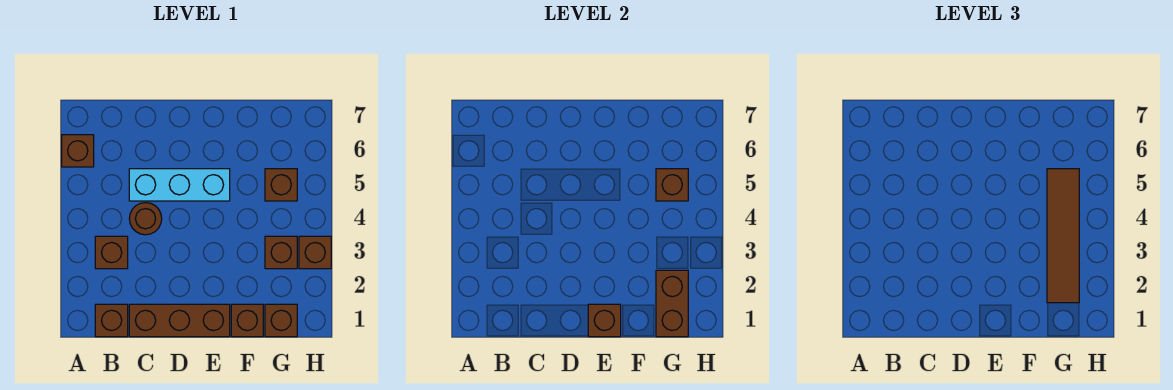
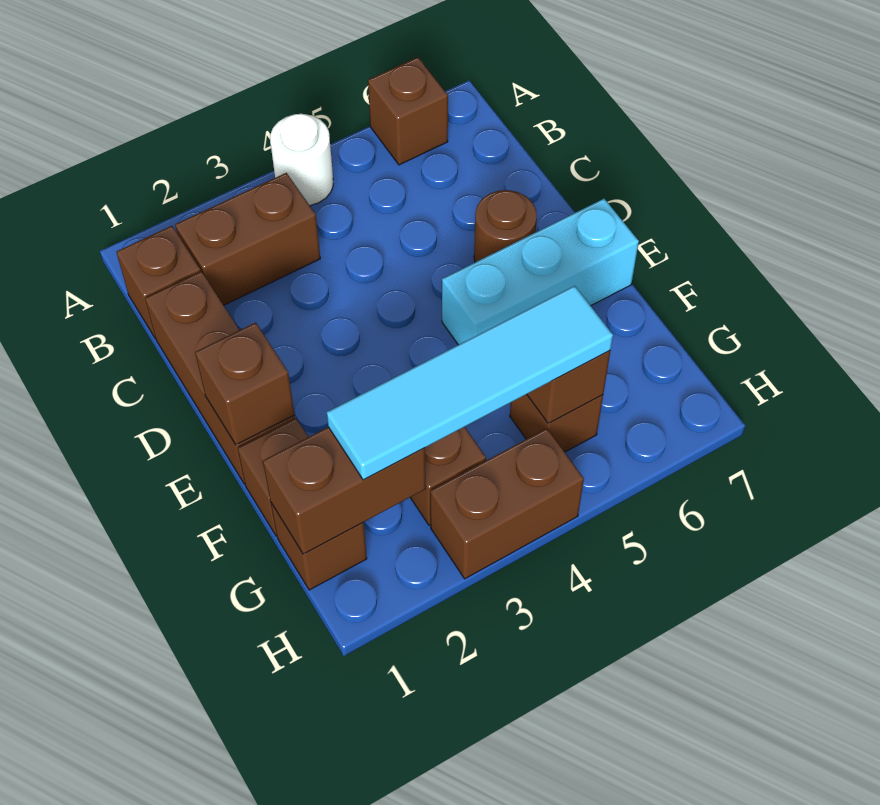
none -> white round brick A4 level 1
brown brick B3 level 1 -> brown brick B2:B3 level 1
brown round brick C4 level 1 -> brown round brick D6 level 1
cyan brick C5:E5 level 1 -> cyan brick E5:E7 level 1
brown tile G2:G5 level 3 -> cyan tile G2:G5 level 3
brown brick H3 level 1 -> brown brick H3:H4 level 1

